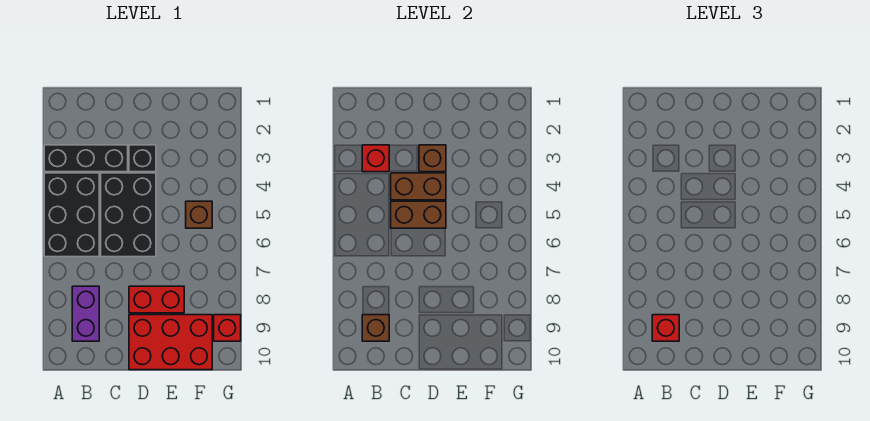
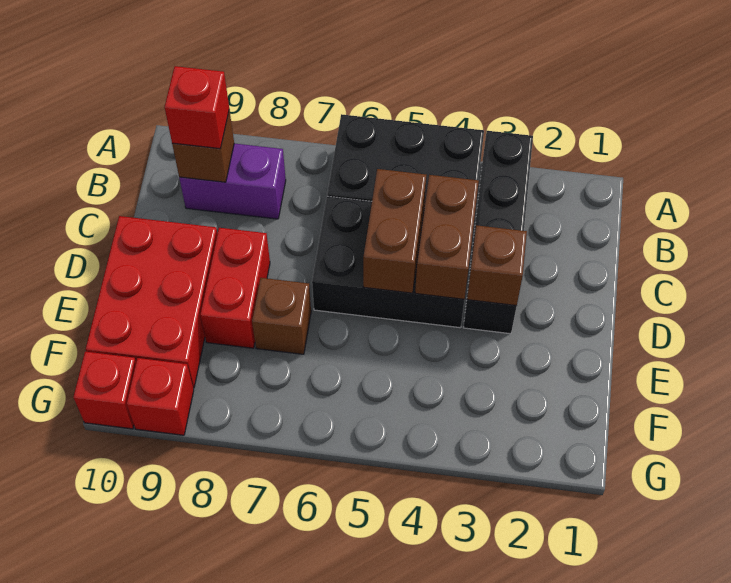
red brick B3 level 2 -> red brick G10 level 1
brown brick F5 level 1 -> brown brick E7 level 1

